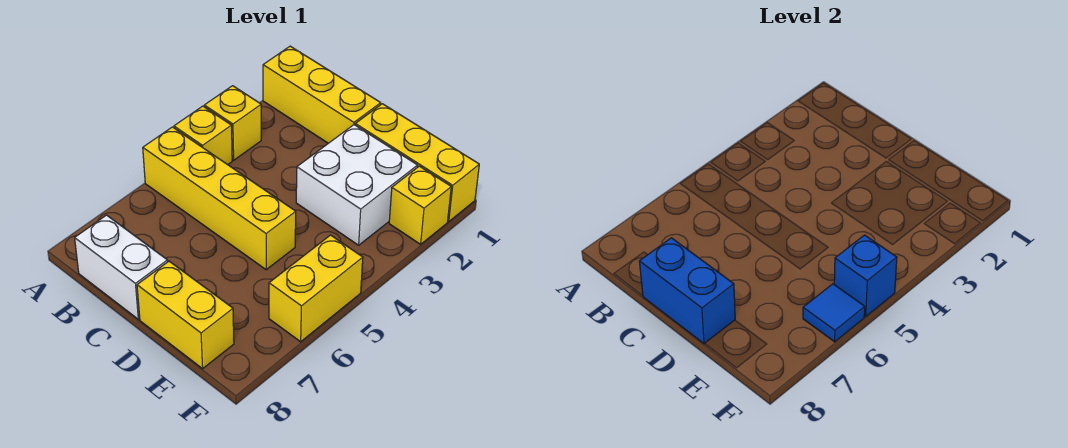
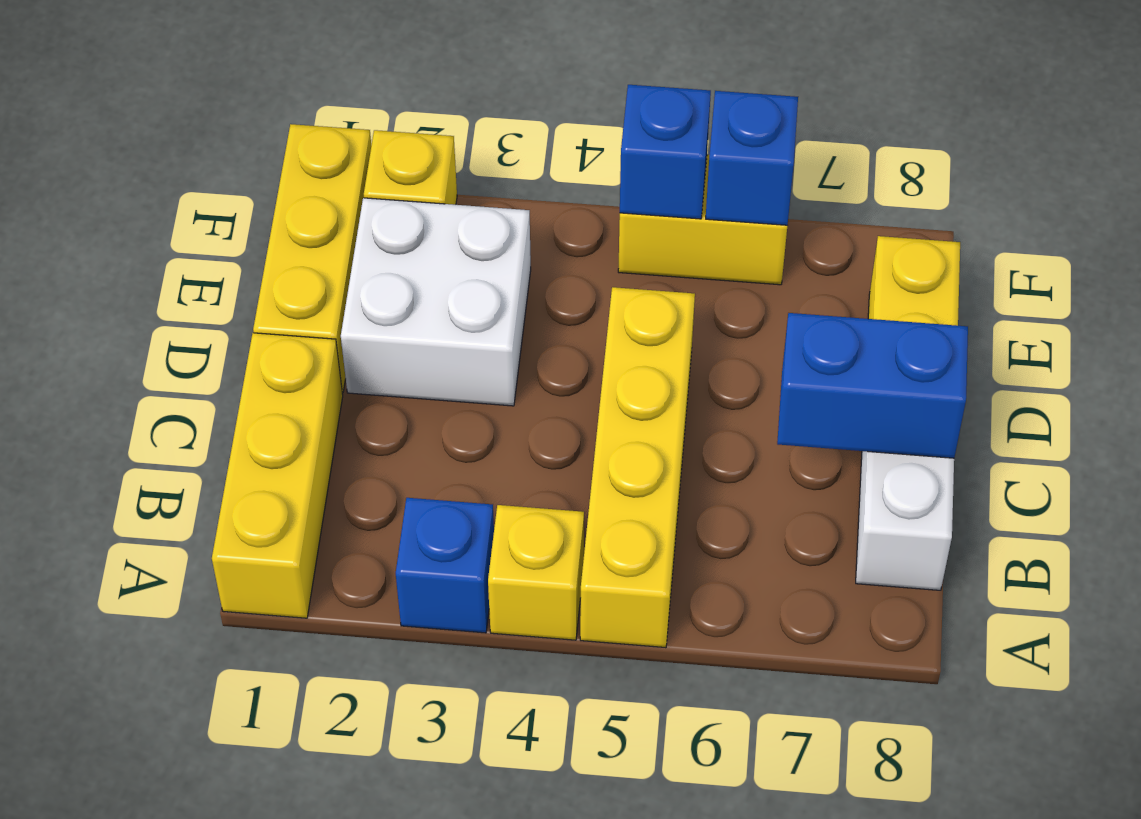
yellow brick A3 level 1 -> blue brick A3 level 1
blue brick C8:D8 level 2 -> blue brick C7:C8 level 2
blue tile F6 level 2 -> blue brick F6 level 2

